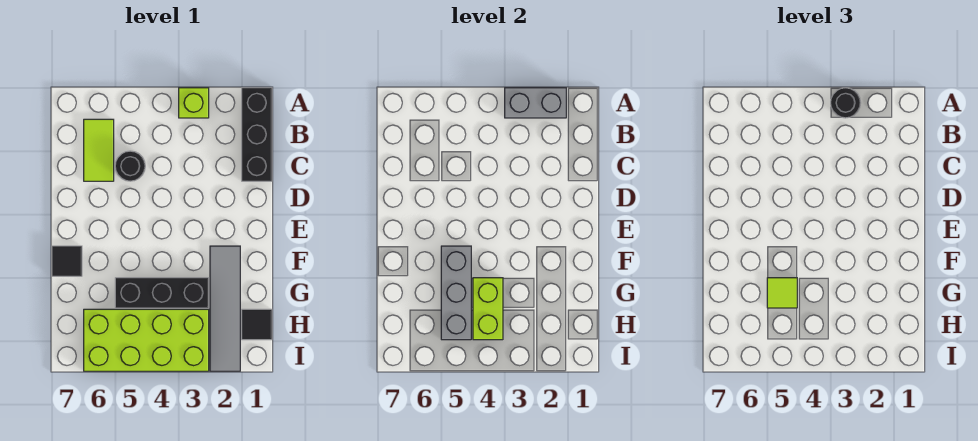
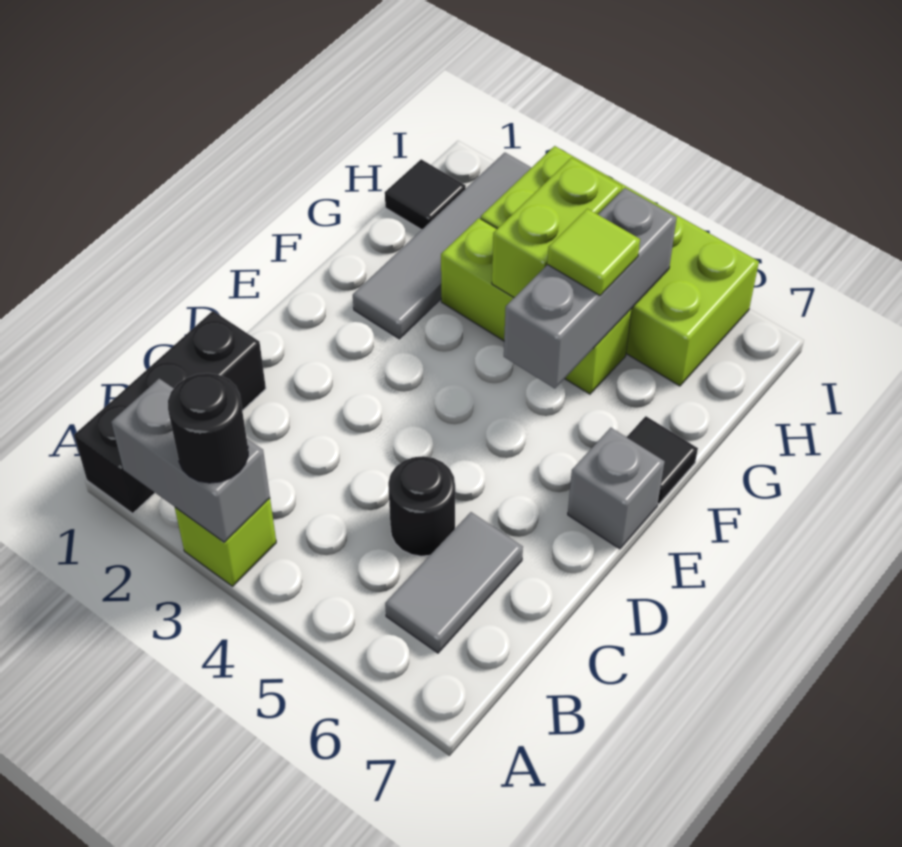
lime tile B6:C6 level 1 -> grey tile B6:C6 level 1
none -> grey brick E7 level 1
black brick G3:G5 level 1 -> lime brick G3:G5 level 1

